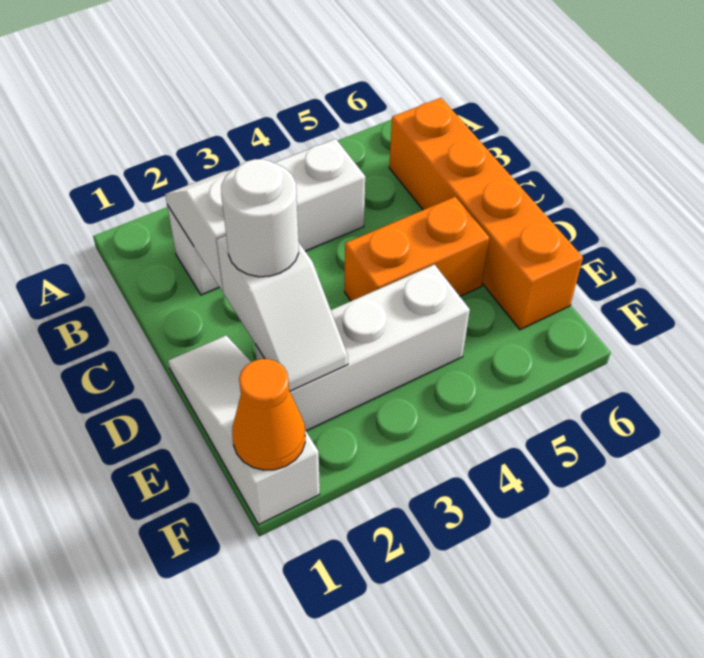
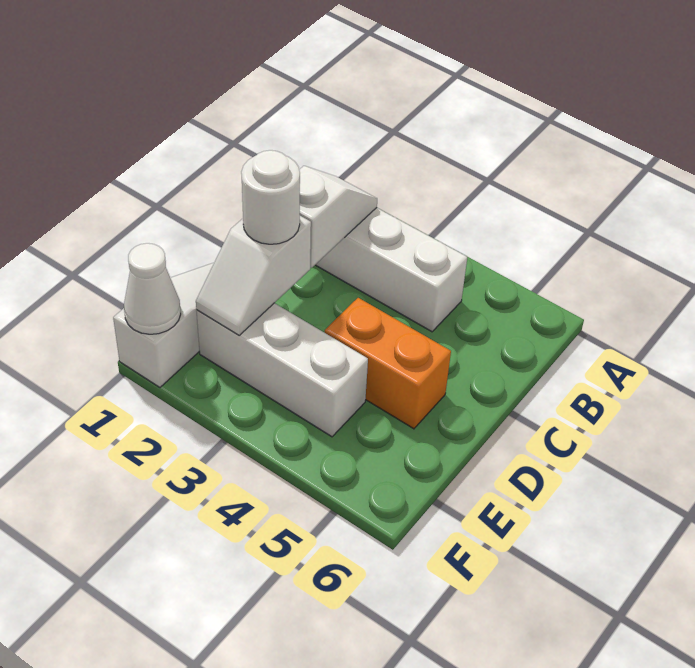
orange brick B6:E6 level 1 -> none
orange cone F1 level 2 -> white cone F1 level 2

